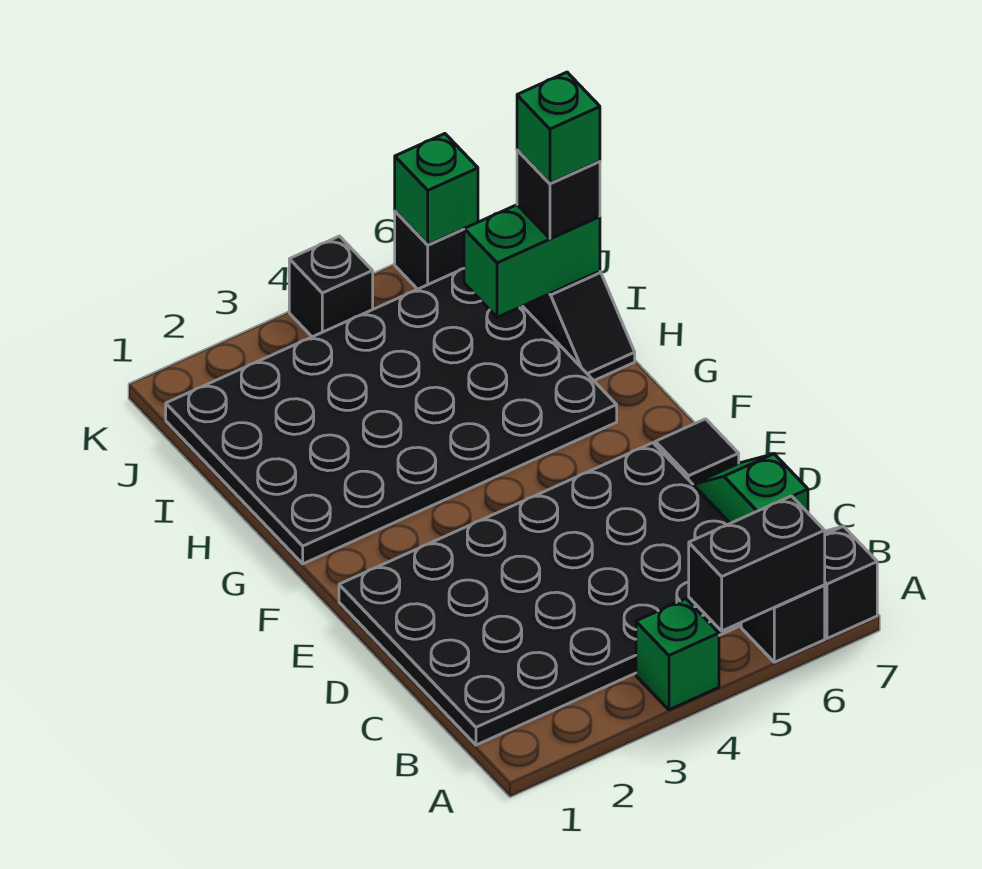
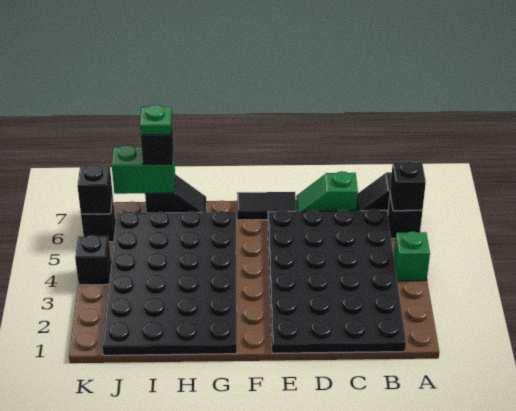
black brick A5:A6 level 2 -> black brick A6 level 2
black tile E7 level 1 -> black tile E7:F7 level 1
green brick I6:I7 level 2 -> green brick I7:J7 level 2
green brick I7 level 4 -> green plate I7 level 4
green brick K6 level 2 -> black brick K6 level 2

